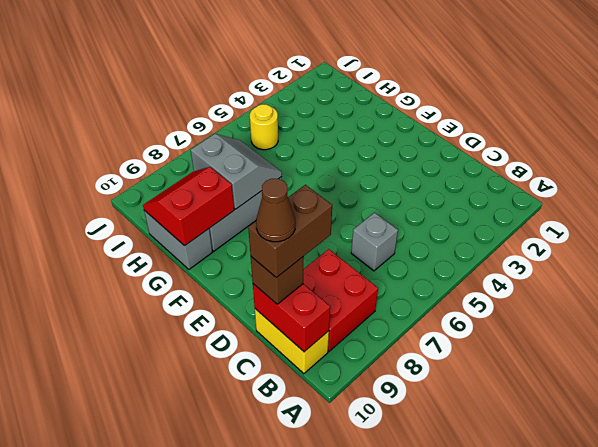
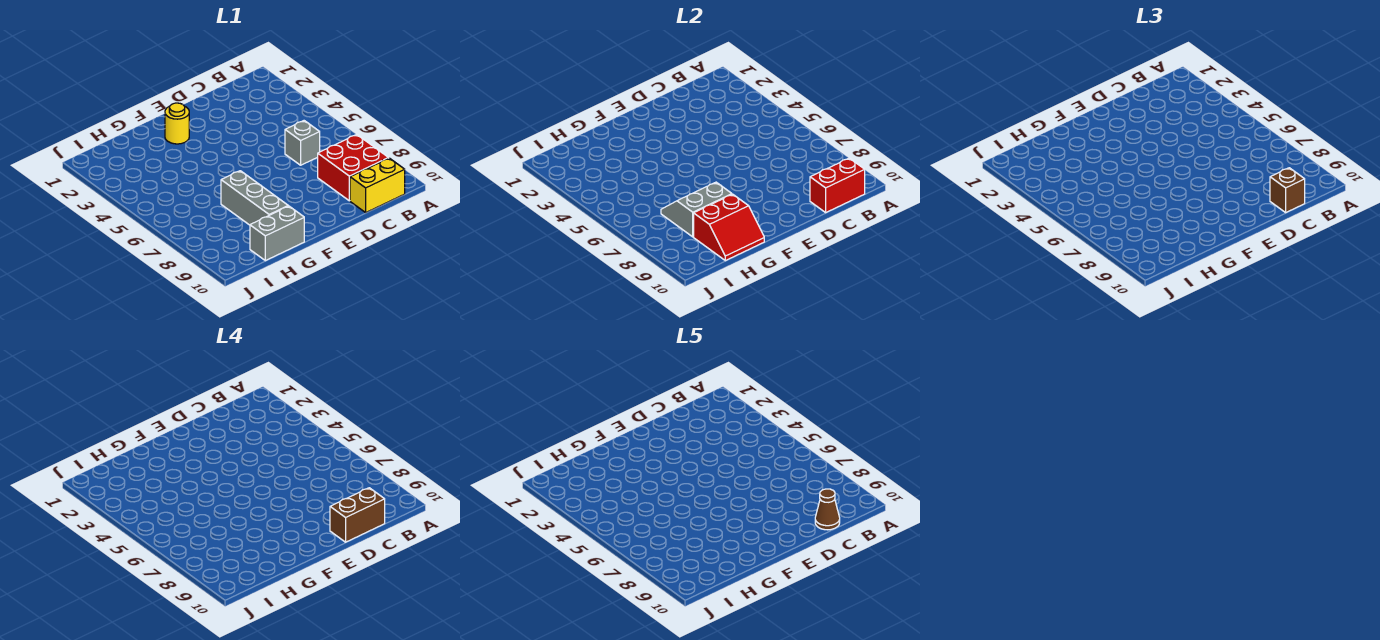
brown brick C9:C10 level 4 -> brown brick C10:D10 level 4
red slope G9:H10 level 2 top G -> red slope G9:H10 level 2 top 9
yellow round brick I5 level 1 -> yellow round brick F2 level 1

